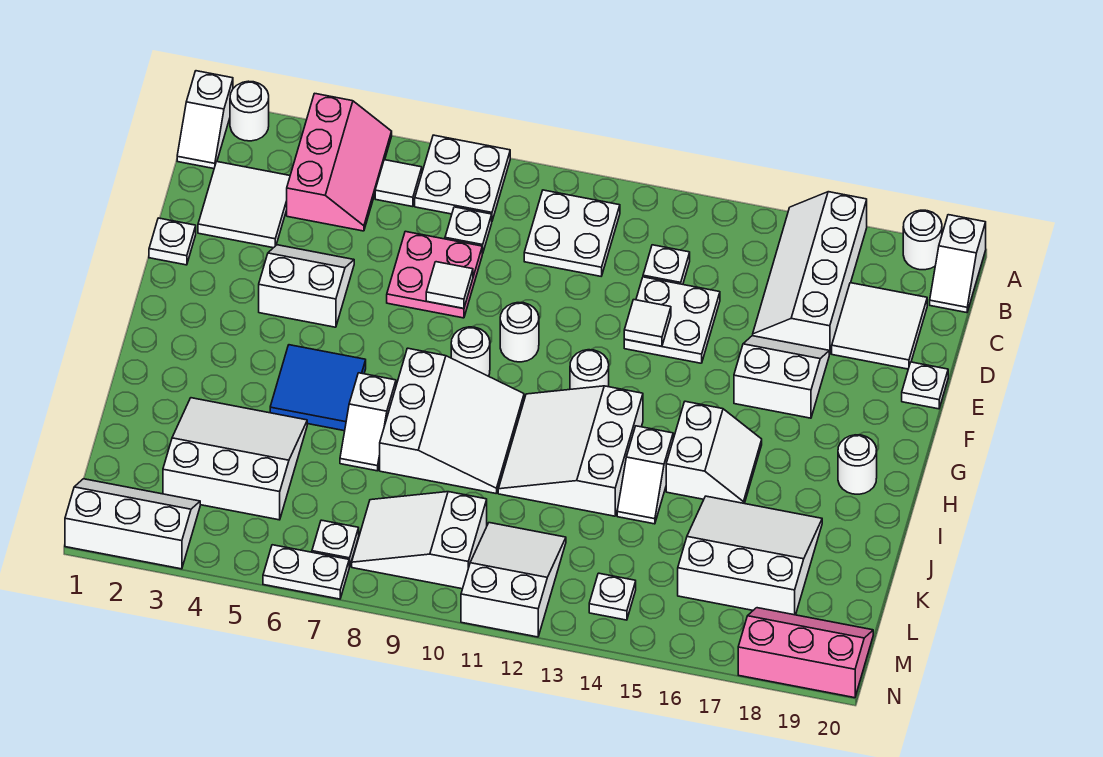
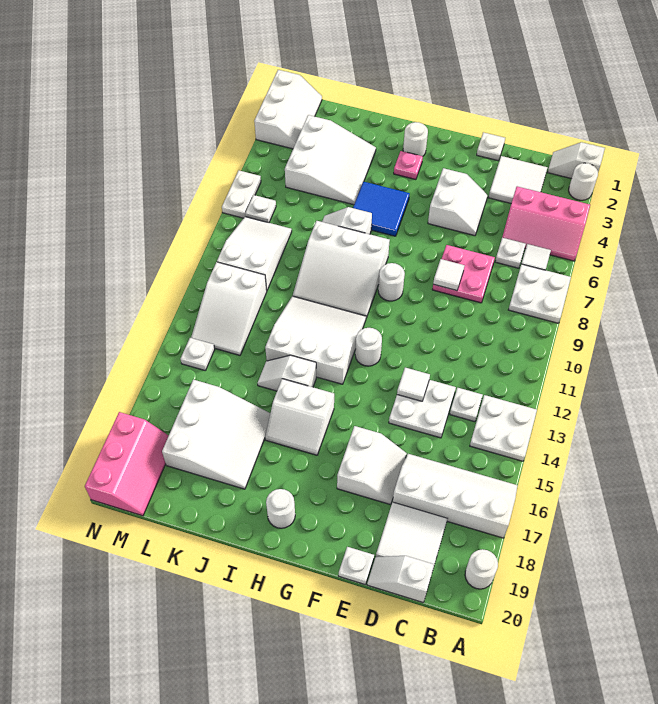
white slope A20:B20 level 1 top A -> white slope C20:D20 level 1 top C
white plate B10:C11 level 1 -> white plate A13:B14 level 1
white plate C8 level 1 -> white plate C6 level 1
white round brick F10 level 1 -> white round brick H2 level 1
none -> pink plate H3 level 1
white slope L11:N12 level 1 top N -> white slope L11:M13 level 1 top 11

